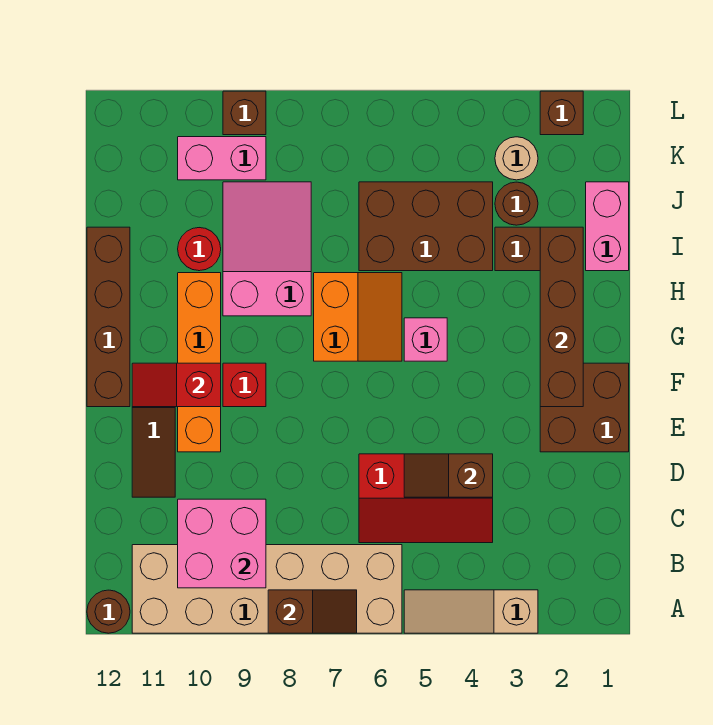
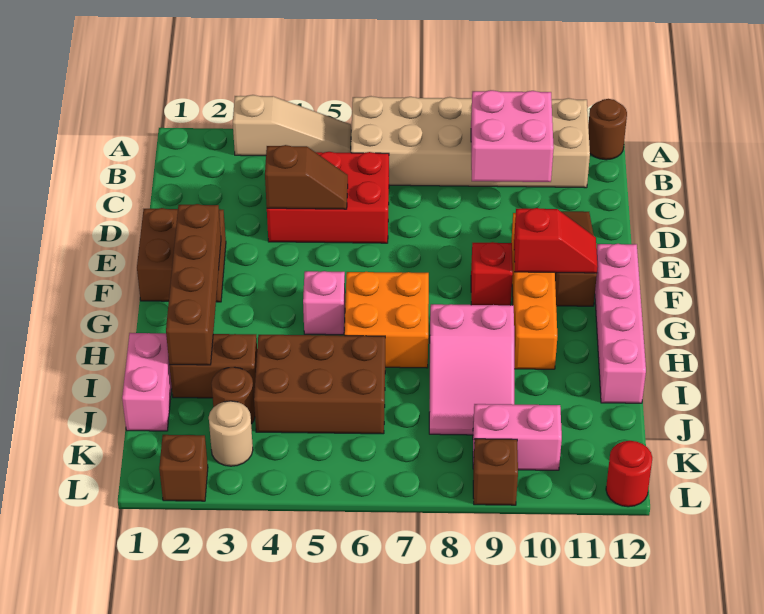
brown slope A7:A8 level 2 top 8 -> none
red slope C4:D6 level 1 top D -> red brick C4:D6 level 1
brown brick F12:I12 level 1 -> pink brick F12:I12 level 1
orange slope G6:H7 level 1 top 7 -> orange brick G6:H7 level 1
red round brick I10 level 1 -> red round brick L12 level 1

